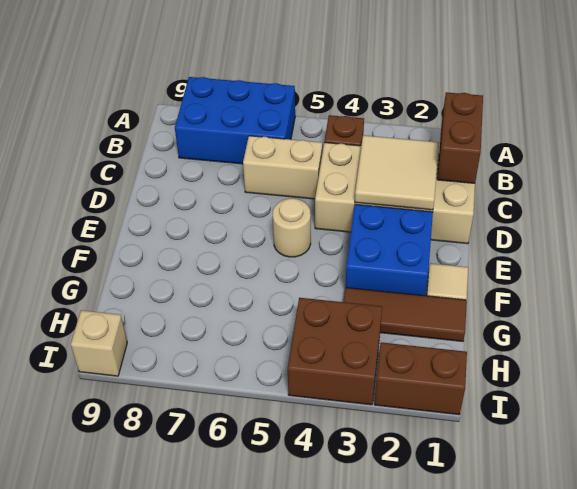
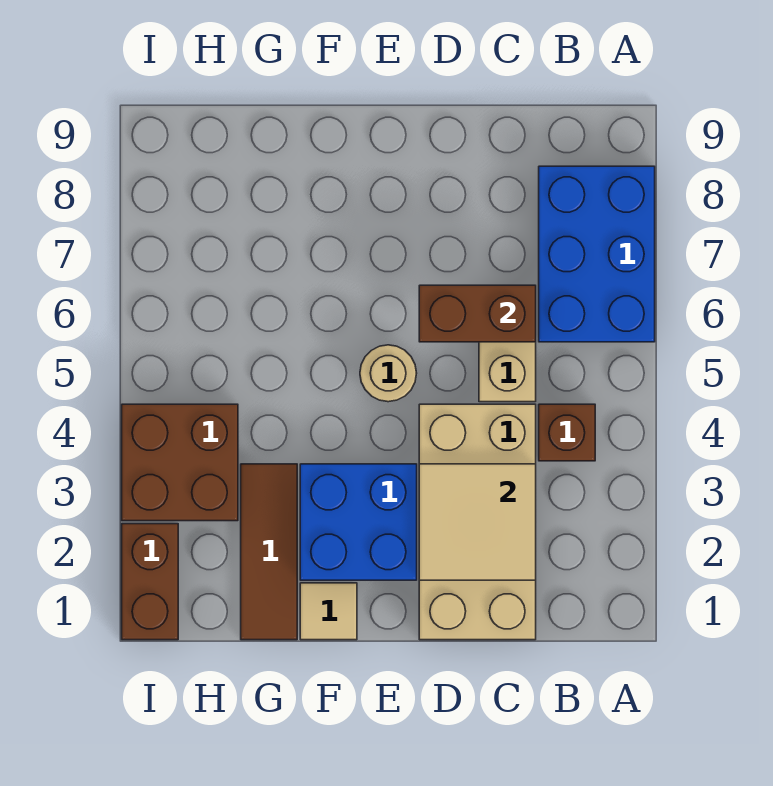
brown brick B1:C1 level 2 -> brown brick C6:D6 level 2
tan brick I9 level 1 -> none

